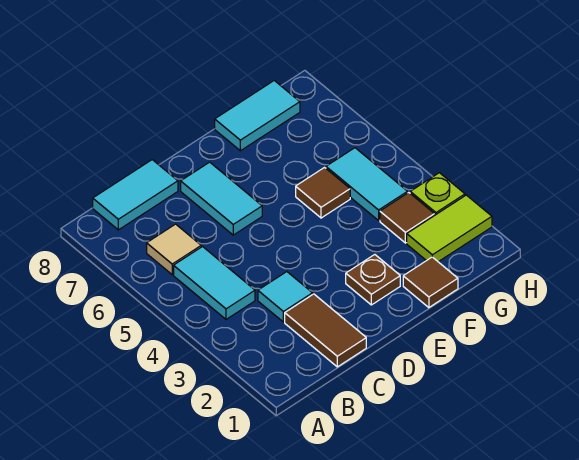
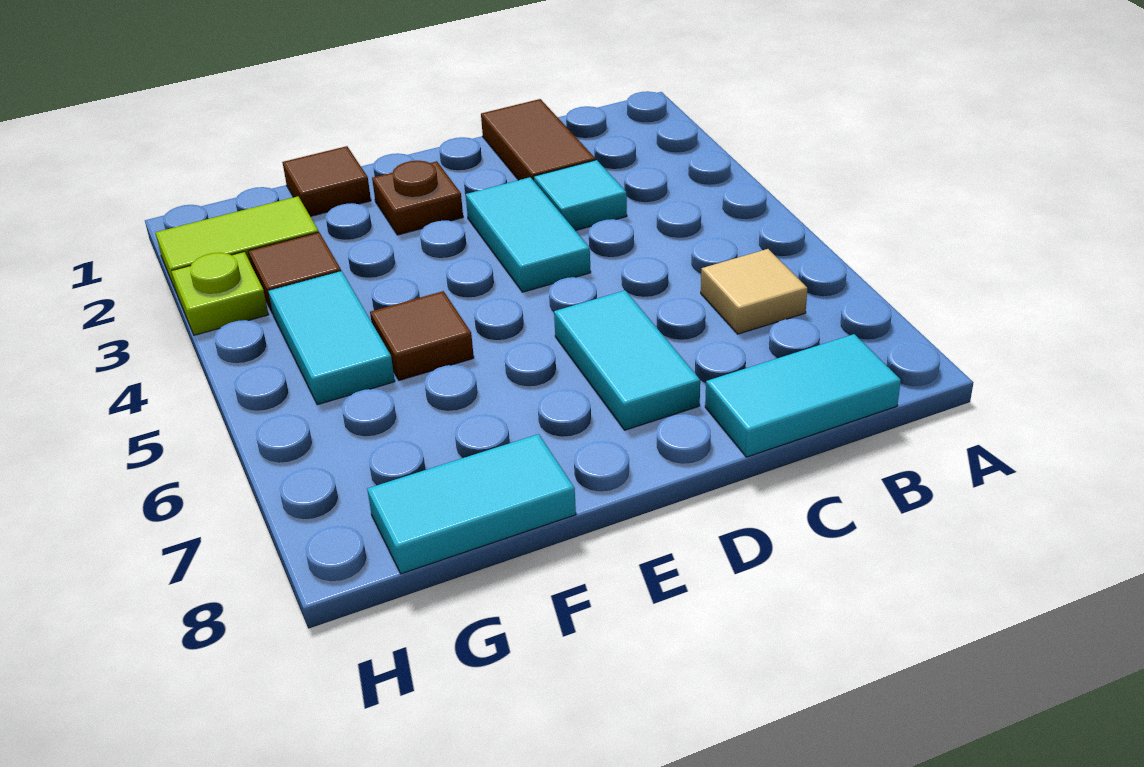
cyan tile B4:B5 level 1 -> cyan tile D3:D4 level 1

